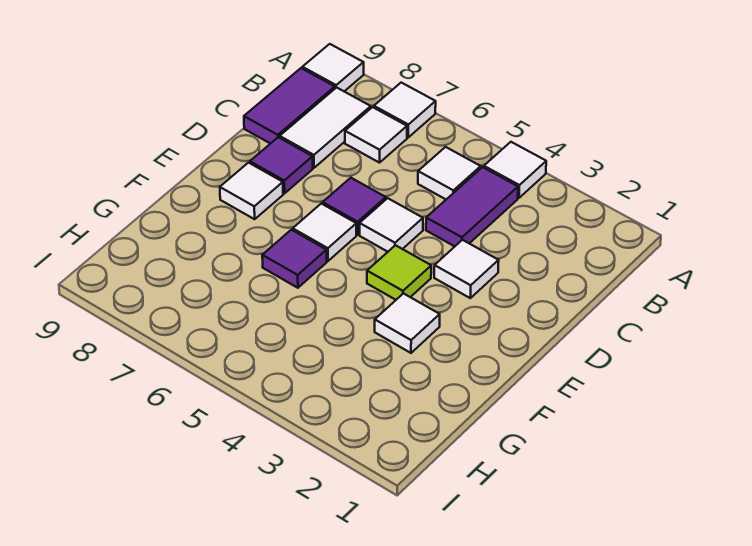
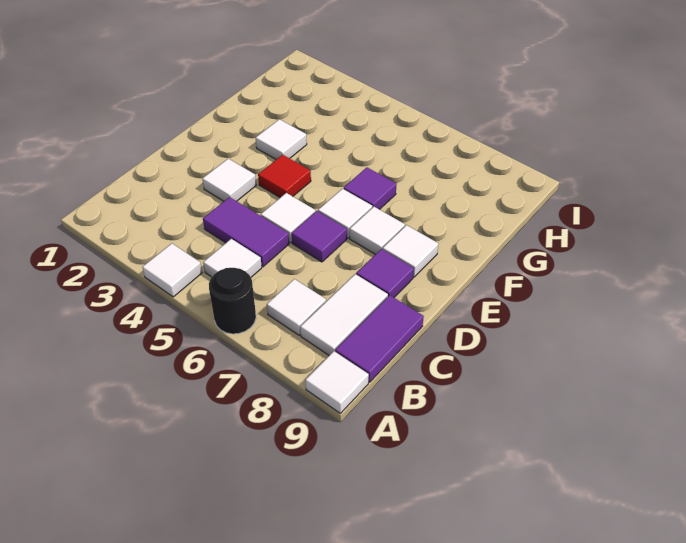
none -> black round brick A6 level 1
white tile A7 level 1 -> white tile E7 level 1
purple tile B4:C4 level 1 -> purple tile C4:C5 level 1
lime tile E4 level 1 -> red tile E4 level 1

